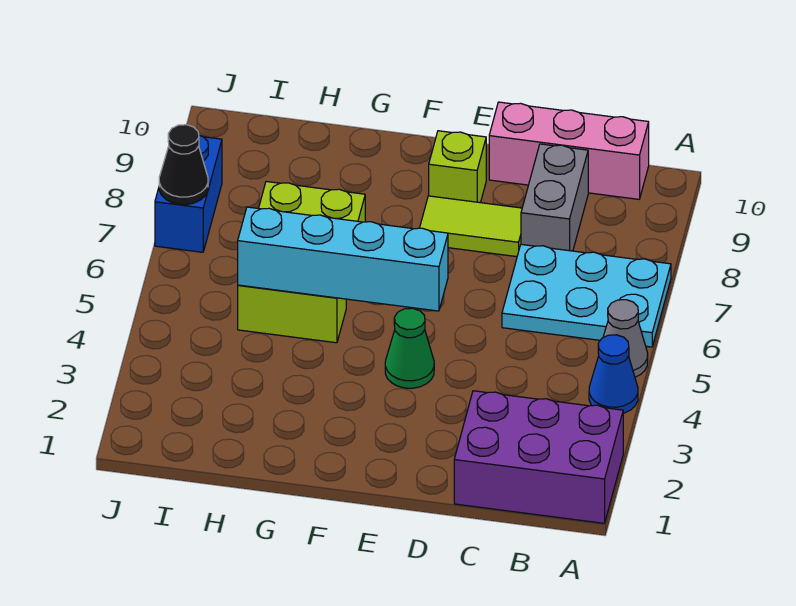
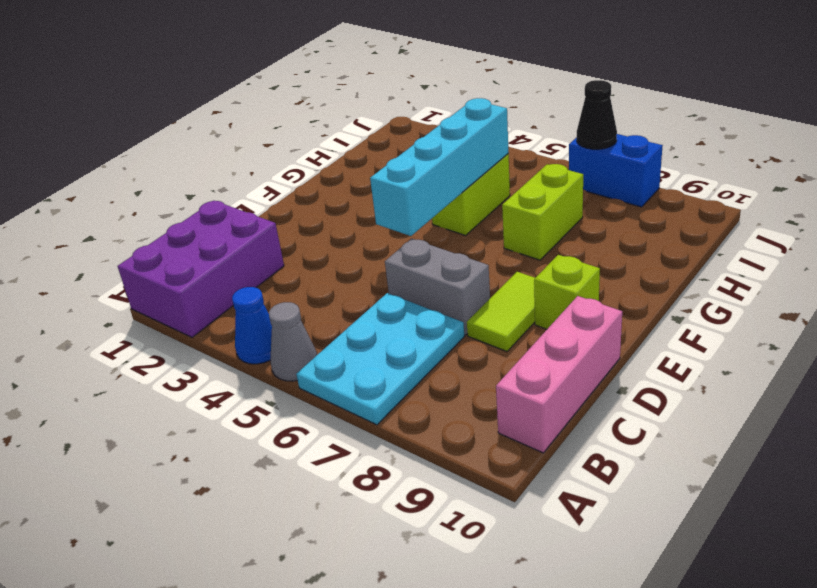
grey brick C8:C9 level 1 -> grey brick D6:D7 level 1
green cone E4 level 1 -> none

